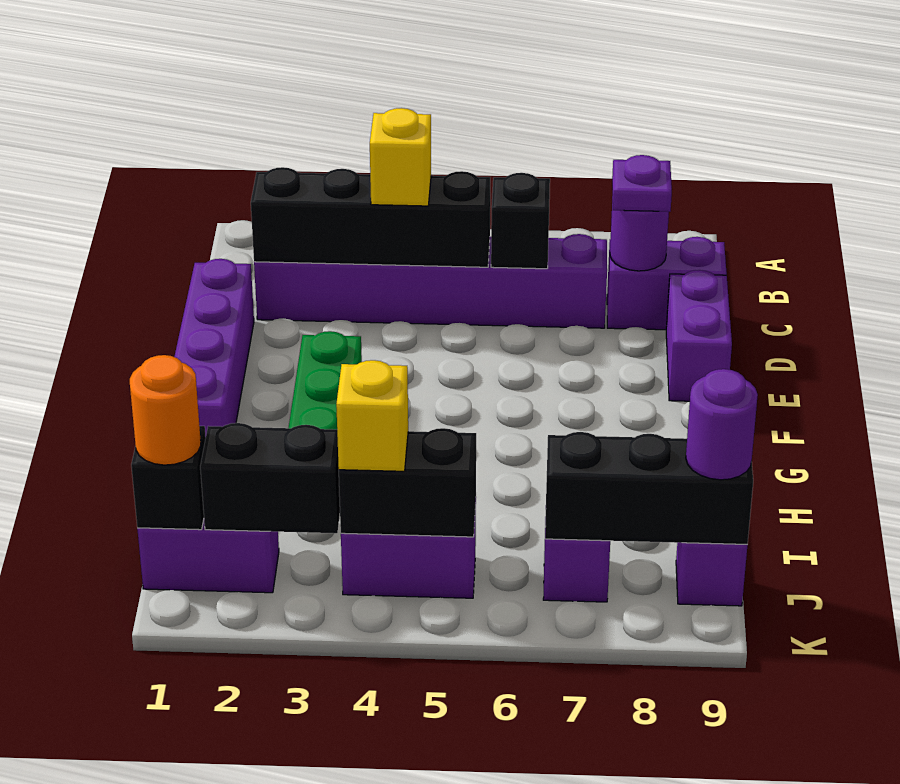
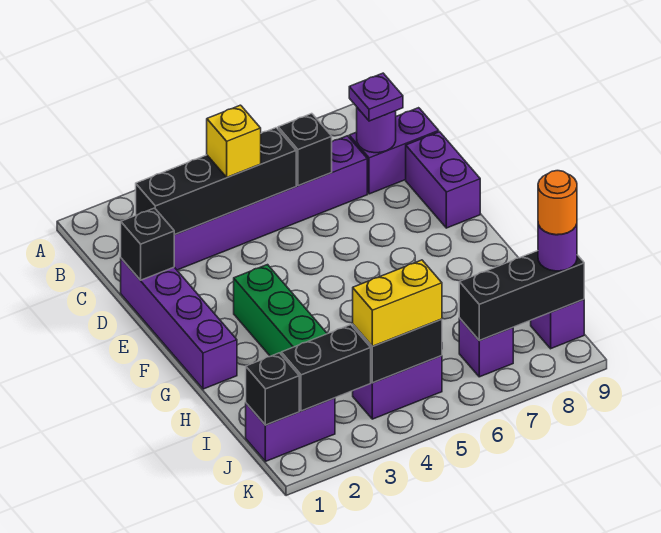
none -> black brick D1 level 2
orange round brick J1 level 3 -> orange round brick J9 level 4
yellow brick J4 level 3 -> yellow brick J4:J5 level 3

